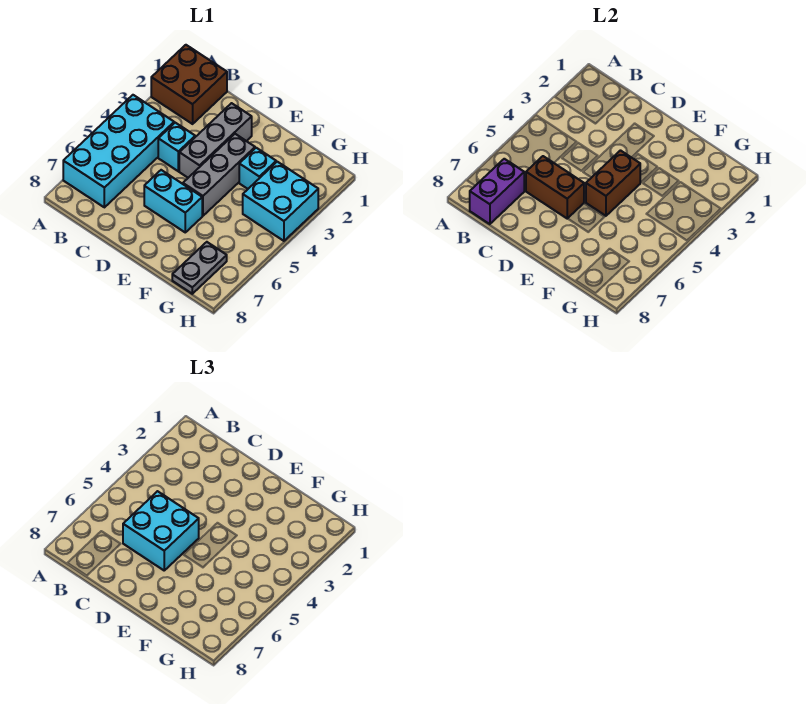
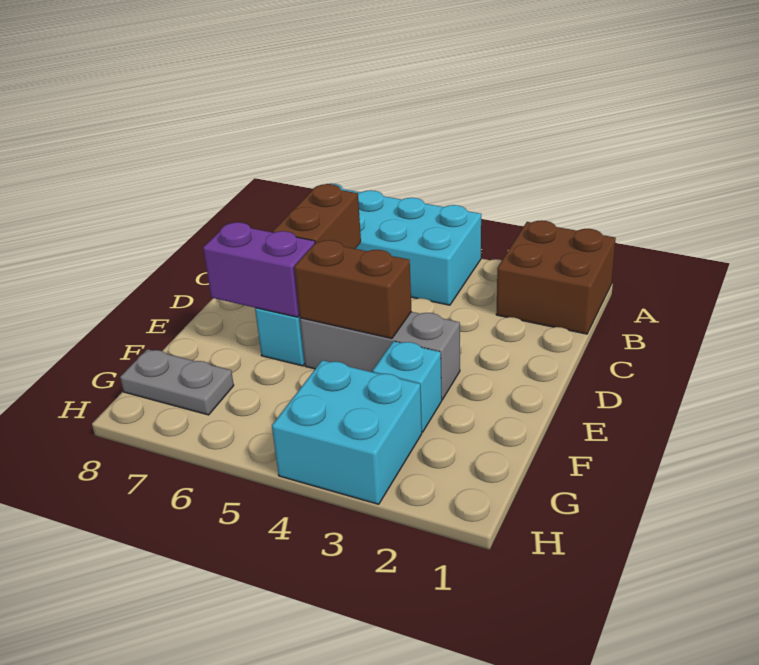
purple brick B7:B8 level 2 -> purple brick E6:E7 level 2
cyan brick C4 level 1 -> none
cyan brick C5:D6 level 3 -> none
grey brick D2:D4 level 1 -> none

